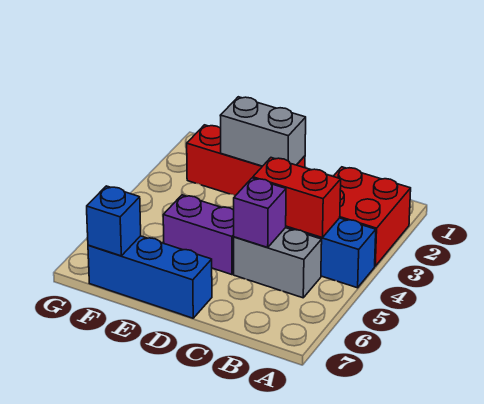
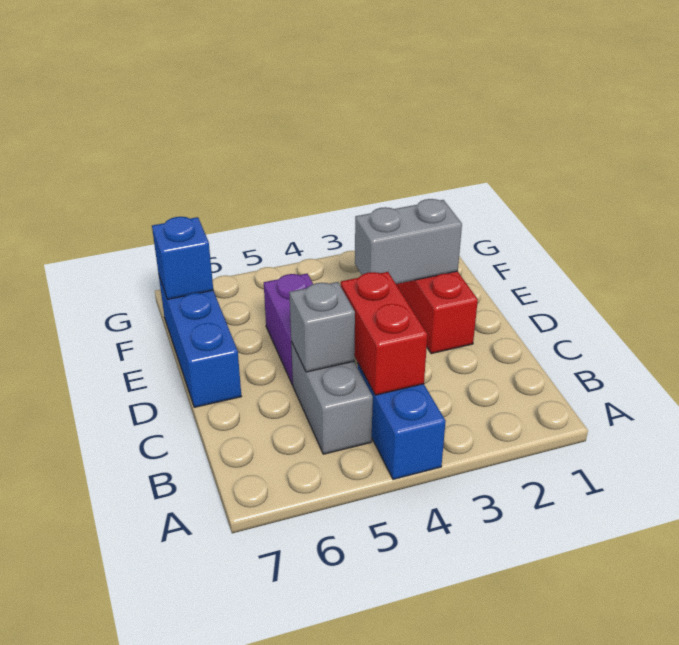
red brick A2:B3 level 1 -> none
purple brick C5 level 2 -> grey brick C5 level 2
grey brick D2:E2 level 2 -> grey brick E2:E3 level 2

